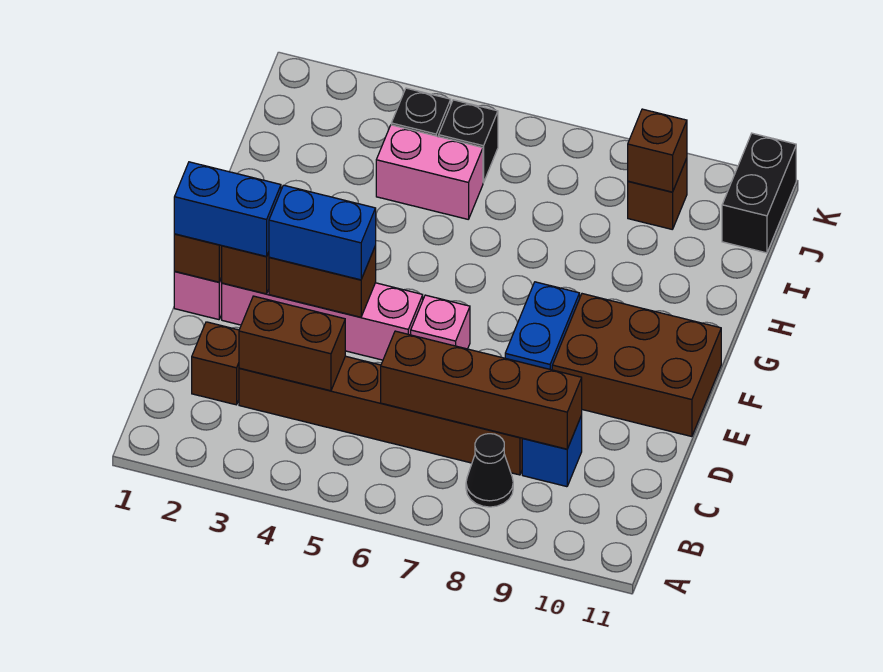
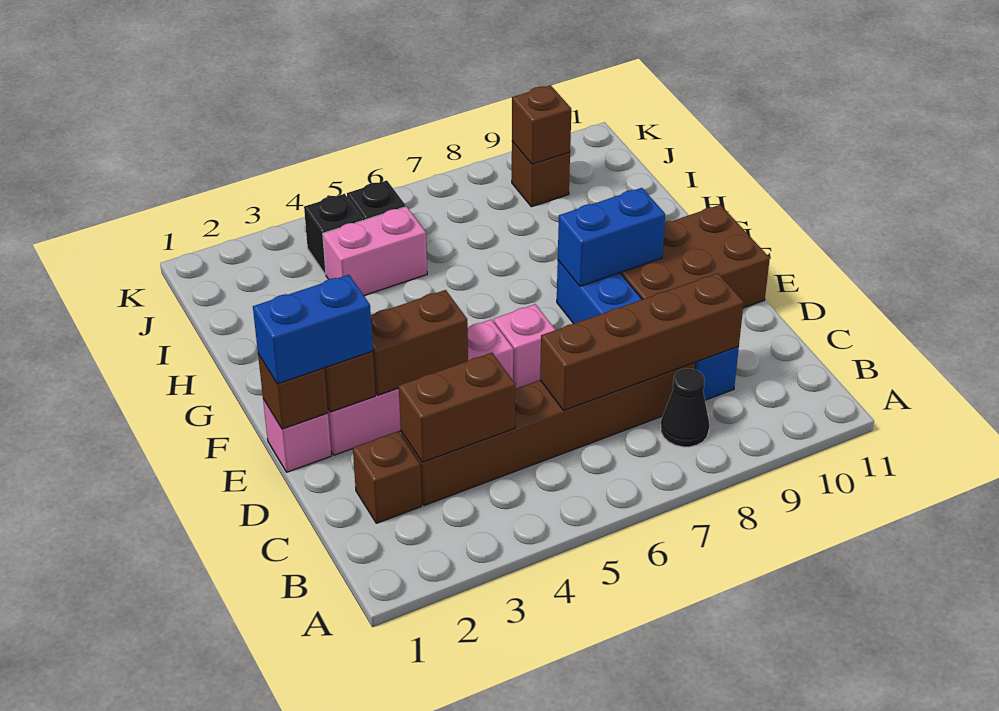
blue brick E3:E4 level 3 -> blue brick F8:F9 level 2
black brick J11:K11 level 1 -> none

